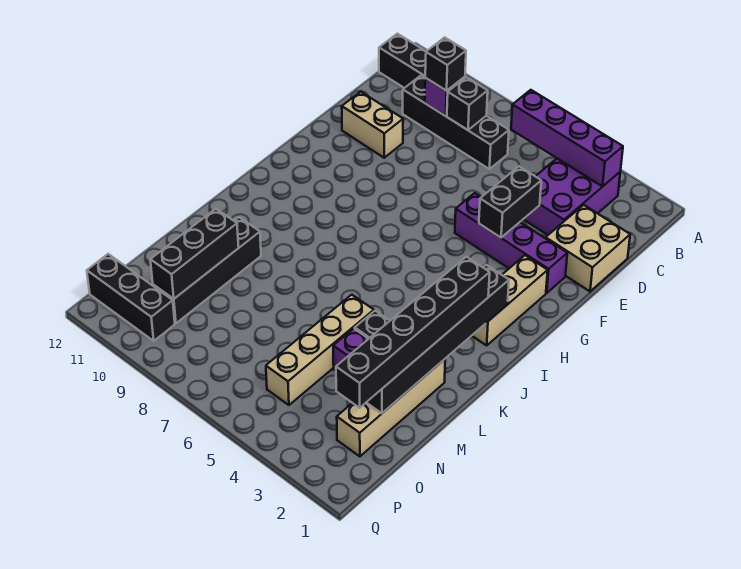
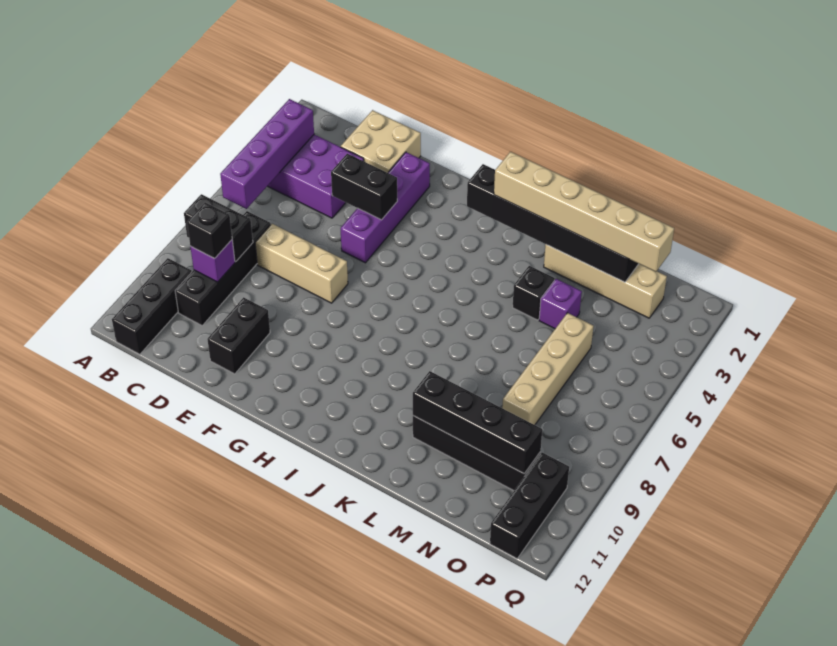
black brick C8 level 2 -> black brick B8:C8 level 2
tan brick E10:E11 level 1 -> black brick E10:E11 level 1
tan brick G2:I2 level 1 -> tan brick D7:F7 level 1
black brick J2:O2 level 3 -> tan brick J2:O2 level 3
tan brick L5:O5 level 1 -> tan brick N5:N8 level 1
black brick M10:O10 level 2 -> black brick L10:O10 level 2

